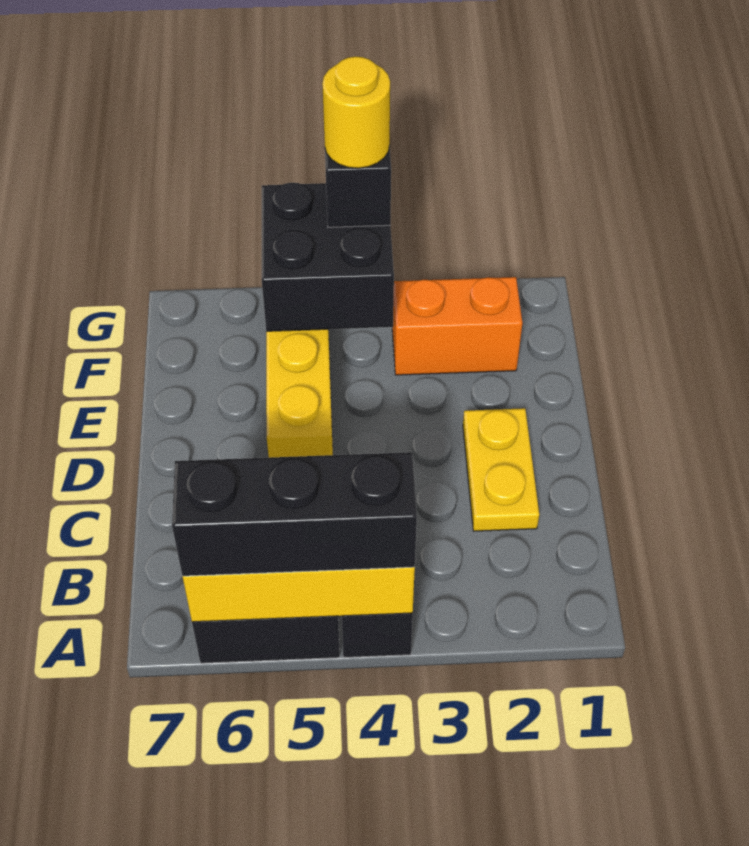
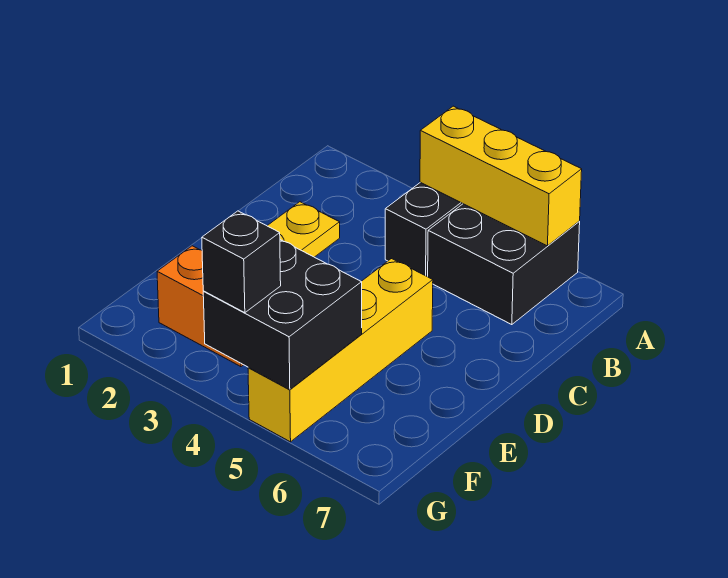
black brick A4:A6 level 3 -> none
yellow round brick G4 level 4 -> none

